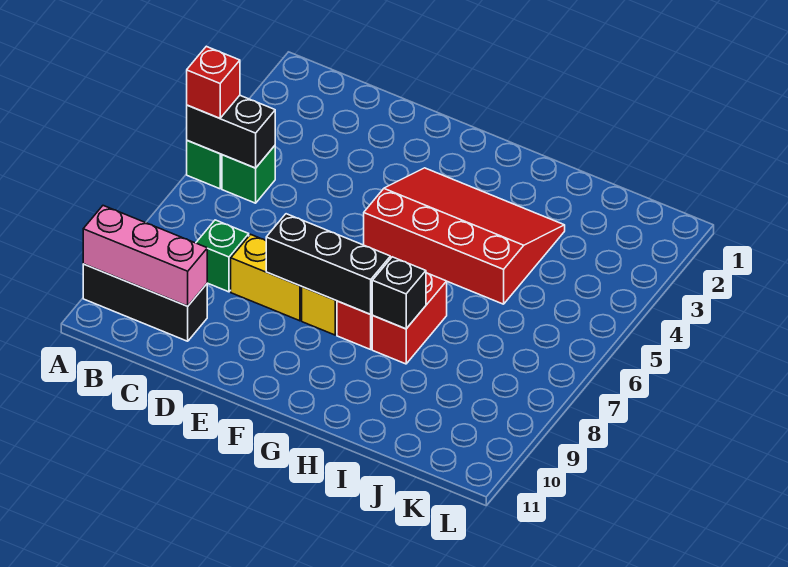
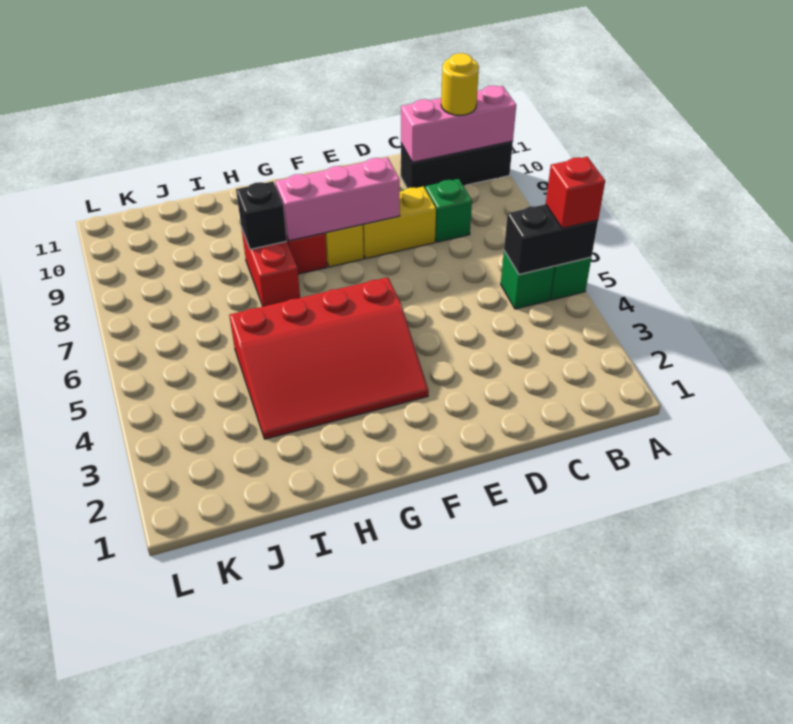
none -> yellow round brick B10 level 3
black brick E8:G8 level 2 -> pink brick E8:G8 level 2

